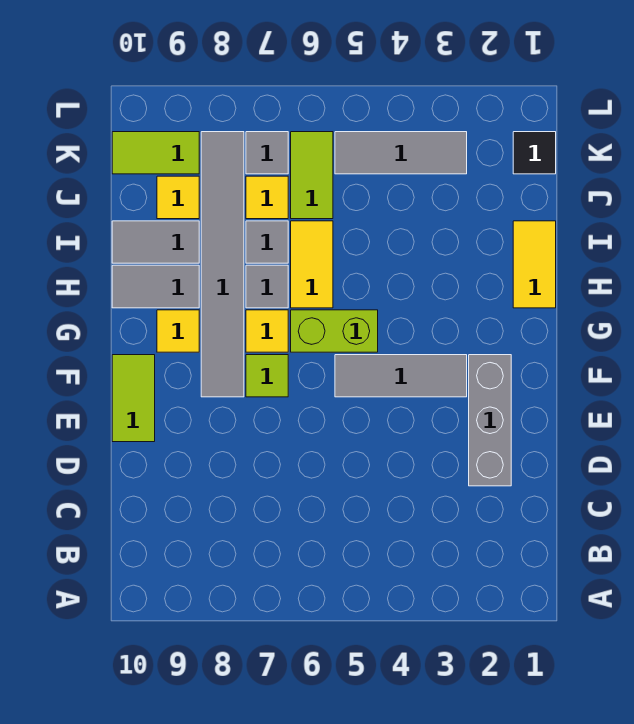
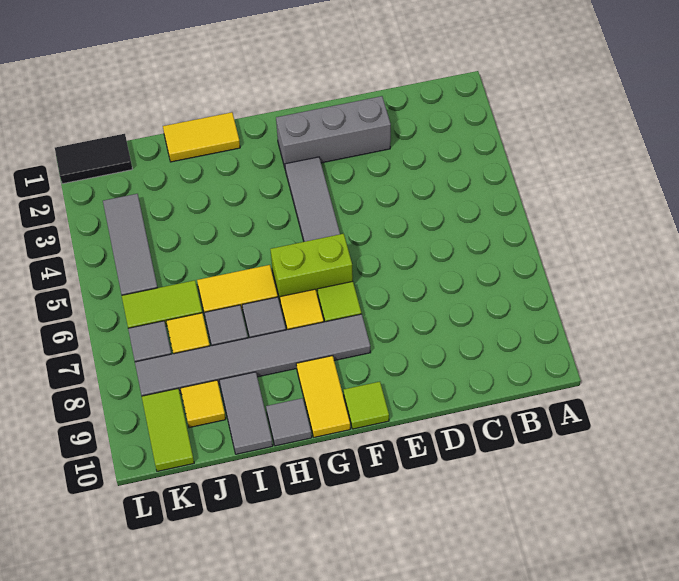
lime tile E10:F10 level 1 -> lime tile F10 level 1
lime brick G5:G6 level 1 -> lime brick F6:G6 level 1
yellow tile G9 level 1 -> yellow tile G9:G10 level 1
grey tile H9:H10 level 1 -> grey tile H10 level 1
black tile K1 level 1 -> black tile K1:L1 level 1

